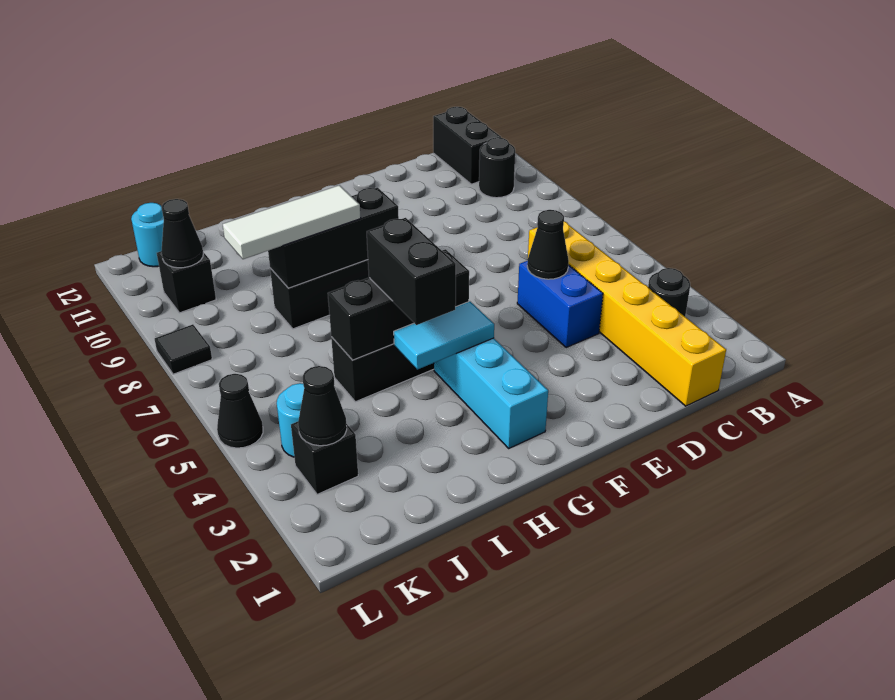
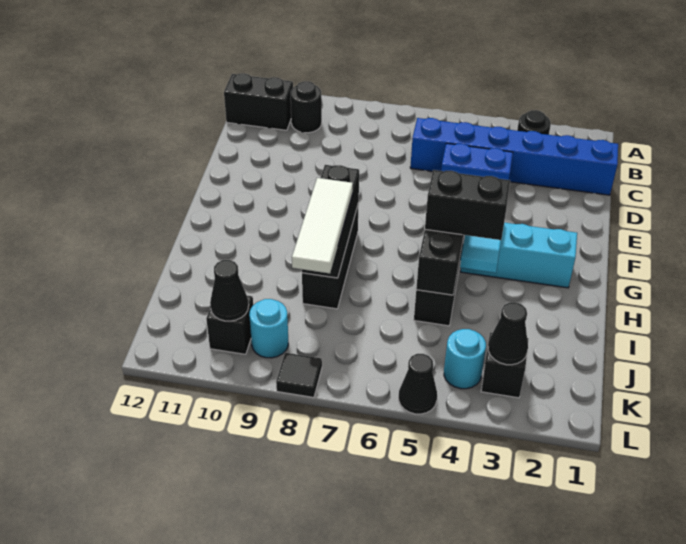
yellow brick C1:C6 level 1 -> blue brick C1:C6 level 1
black cone D5 level 2 -> none
cyan round brick K12 level 1 -> cyan round brick K9 level 1

